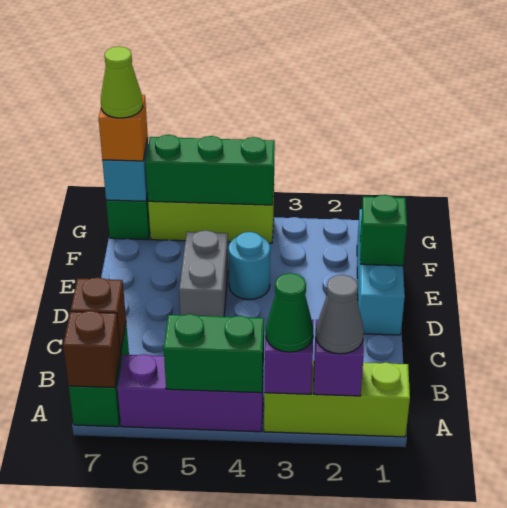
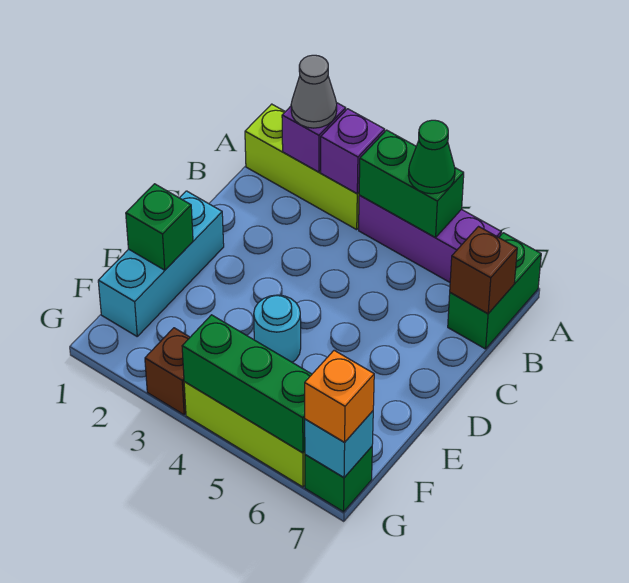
green cone A3 level 3 -> green cone A5 level 3
brown brick A7 level 2 -> brown brick G3 level 1
grey brick D5:E5 level 1 -> none
lime cone G7 level 4 -> none

